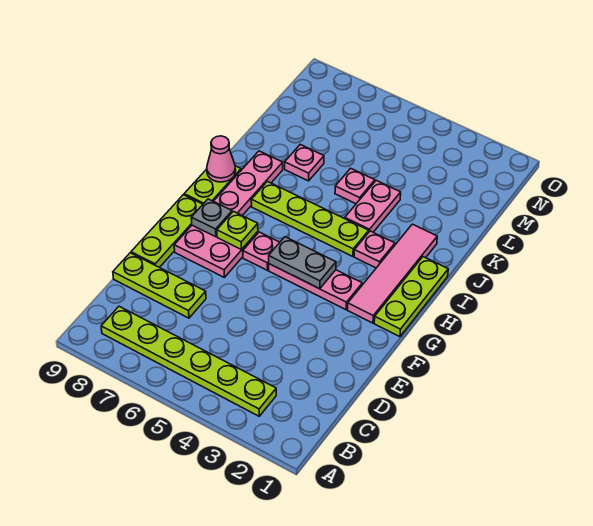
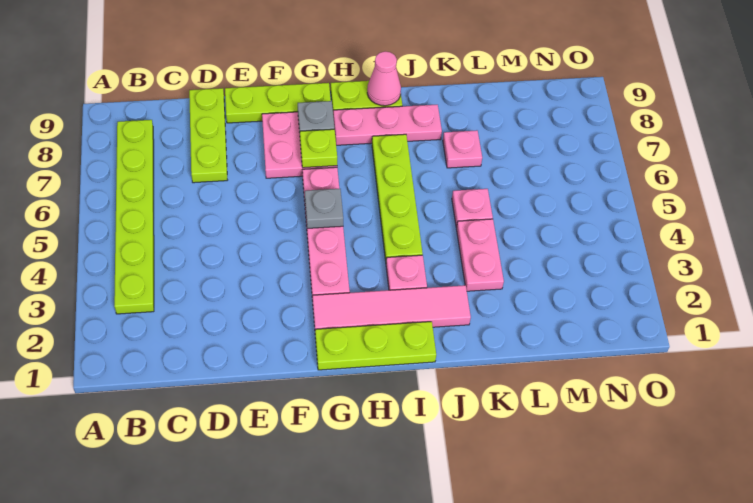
grey plate G4:G5 level 2 -> grey plate G5 level 2
pink plate J4:K4 level 1 -> pink plate K3:K4 level 1

